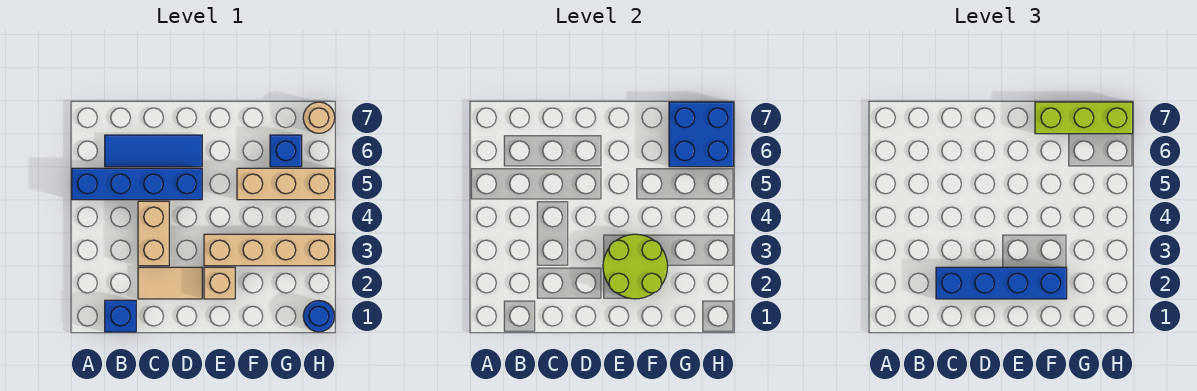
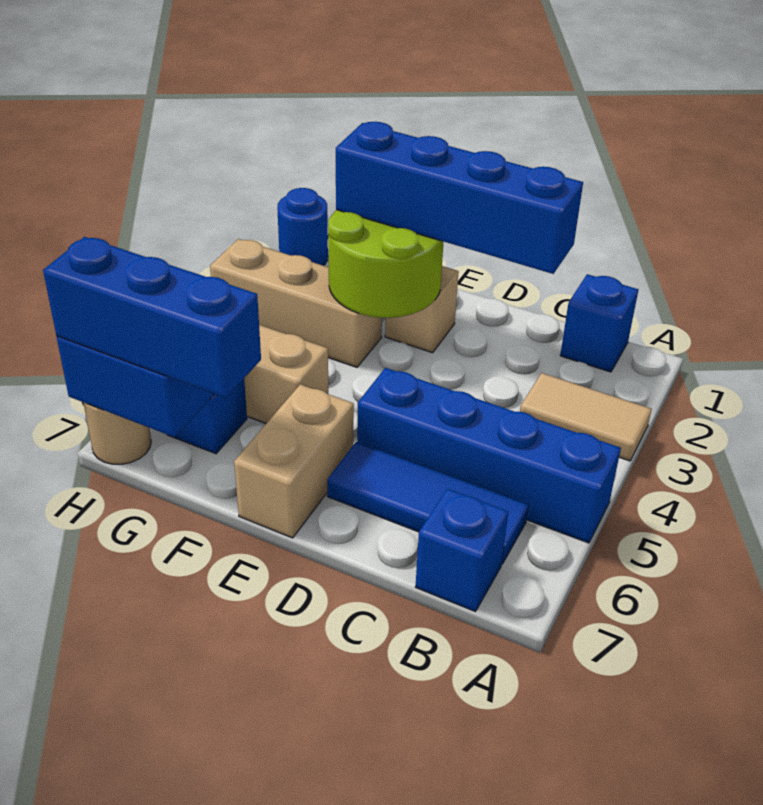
none -> blue brick B7 level 1
tan tile C2:D2 level 1 -> tan tile A3:B3 level 1
tan brick C3:C4 level 1 -> tan brick E6:E7 level 1
tan brick E3:H3 level 1 -> tan brick F3:H3 level 1
lime brick F7:H7 level 3 -> blue brick F7:H7 level 3

